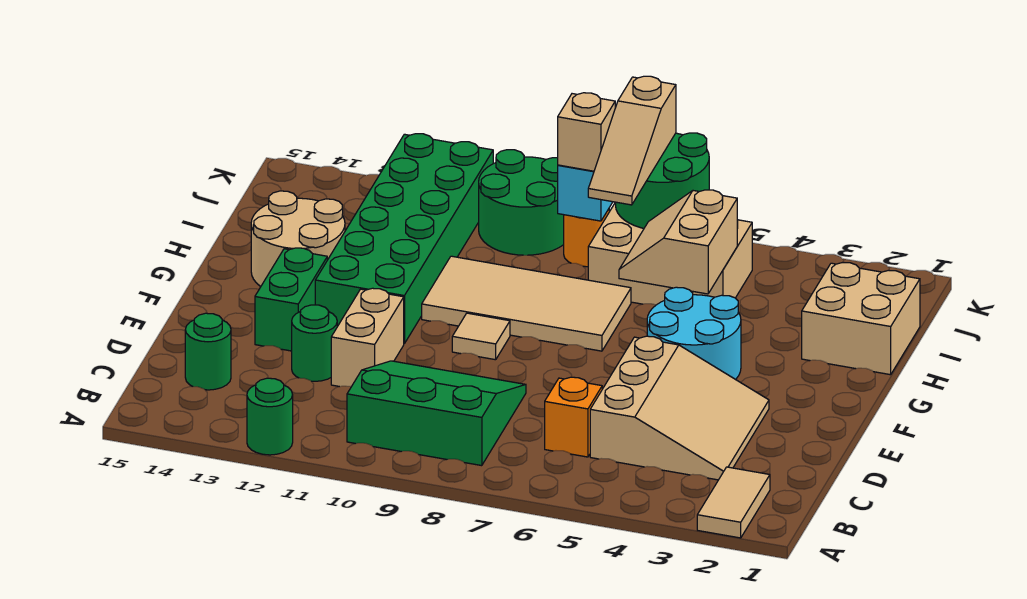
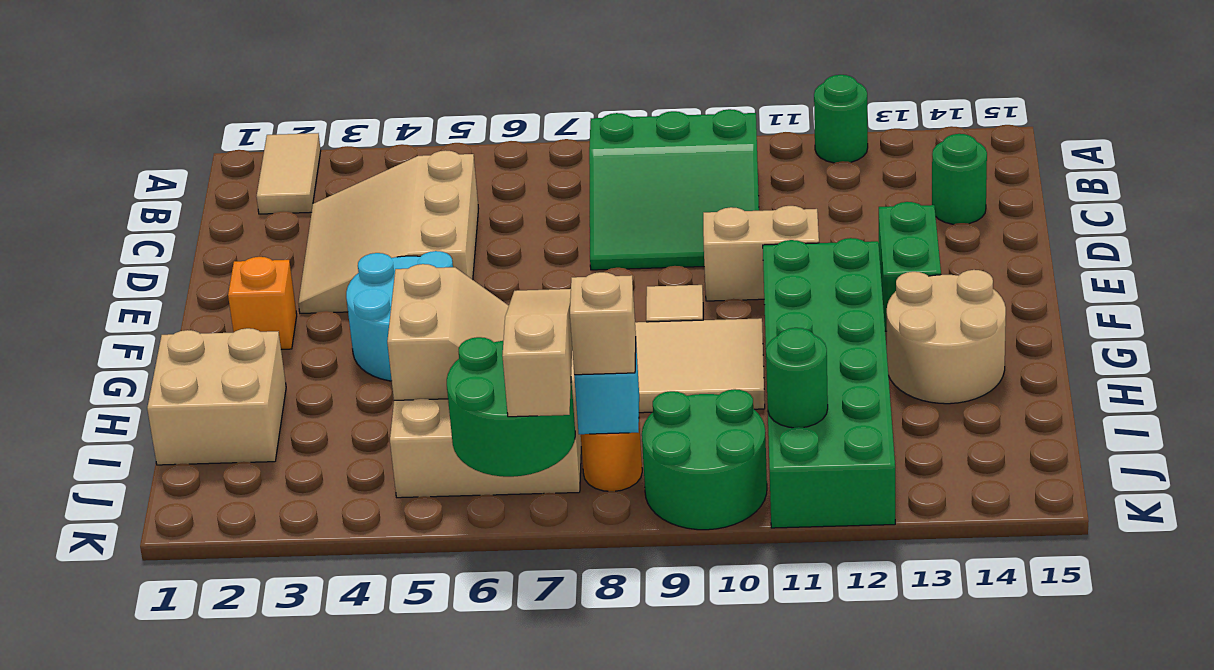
orange brick C6 level 1 -> orange brick F2 level 1
tan brick D11:E11 level 1 -> tan brick E10:E11 level 1
green round brick D12 level 1 -> green round brick J11 level 2

